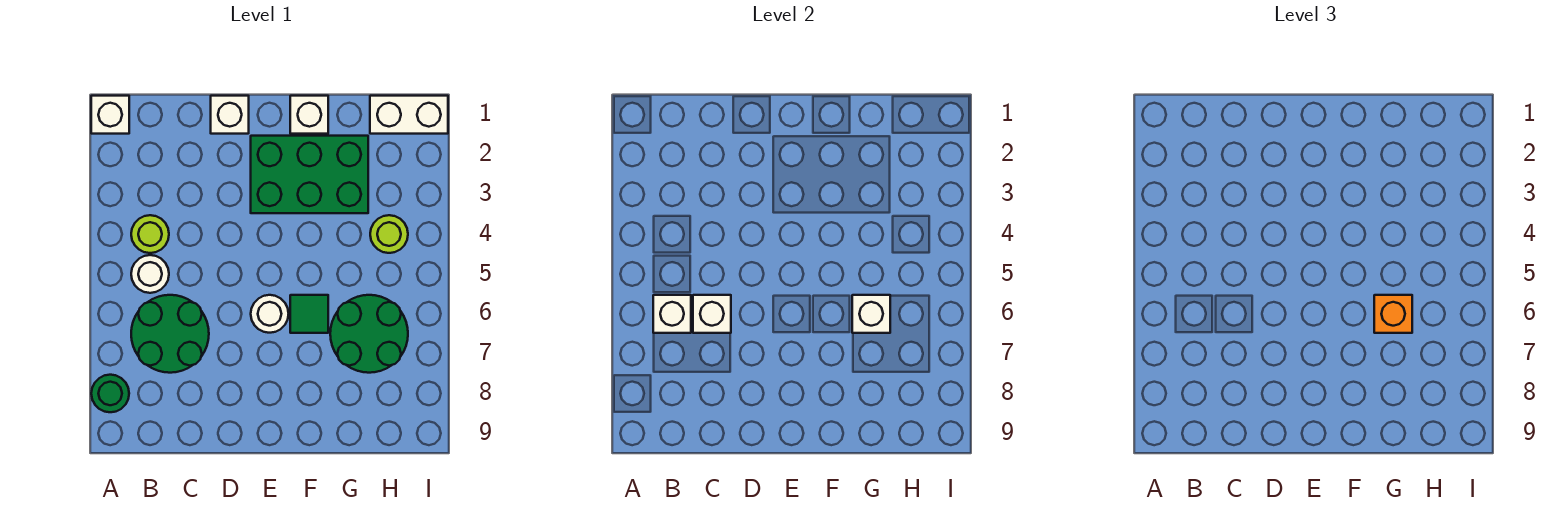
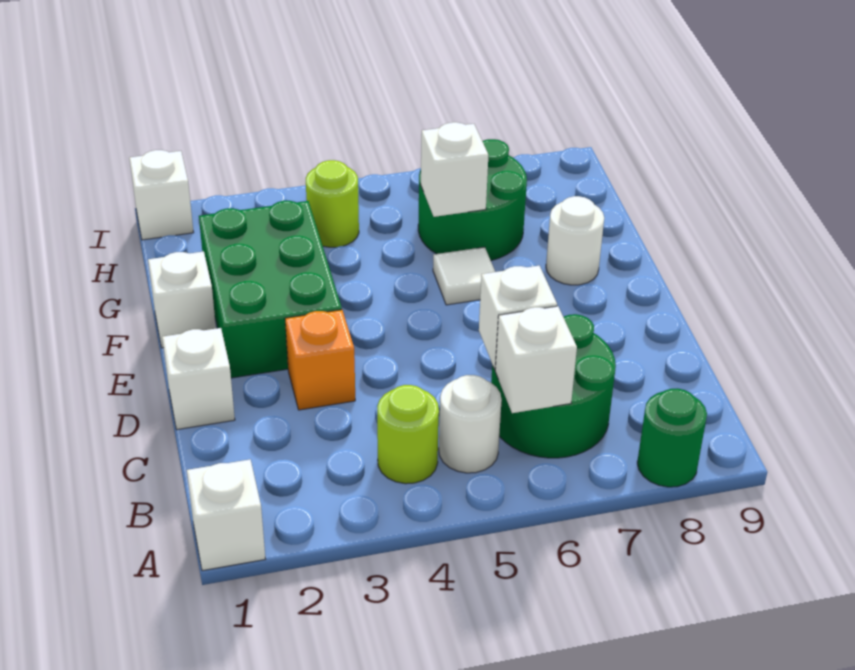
white round brick E6 level 1 -> white round brick F8 level 1
green tile F6 level 1 -> white tile F6 level 1
orange brick G6 level 3 -> orange brick D3 level 1
white brick H1:I1 level 1 -> white brick I1 level 1

